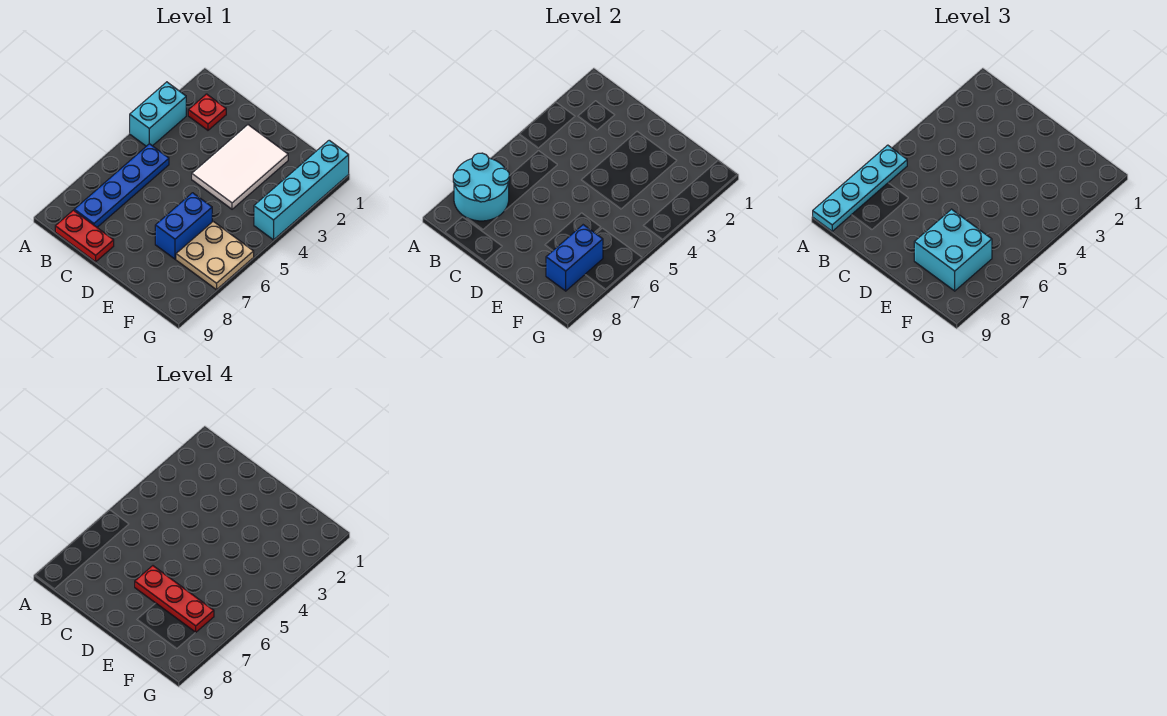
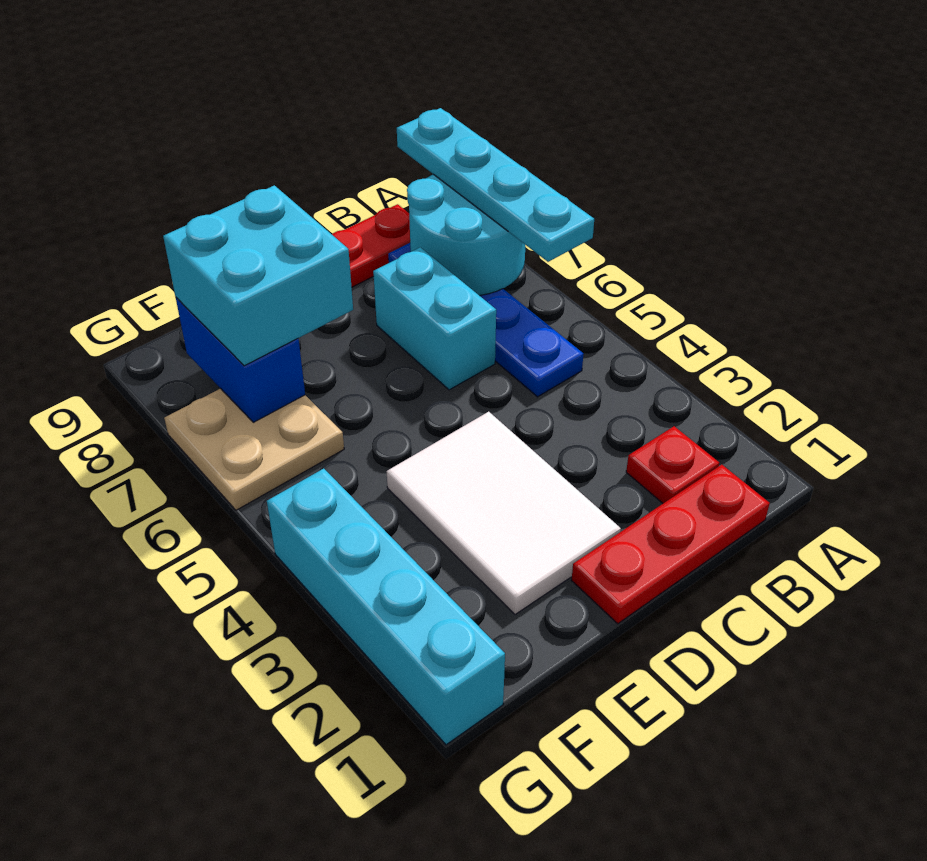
cyan brick A3:A4 level 1 -> cyan brick C6:C7 level 1
red plate D7:F7 level 4 -> red plate B1:D1 level 1
blue brick E6:E7 level 1 -> none

